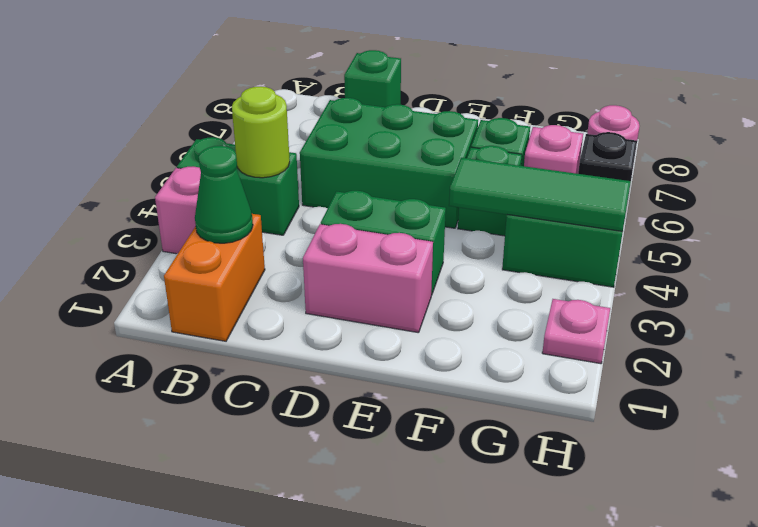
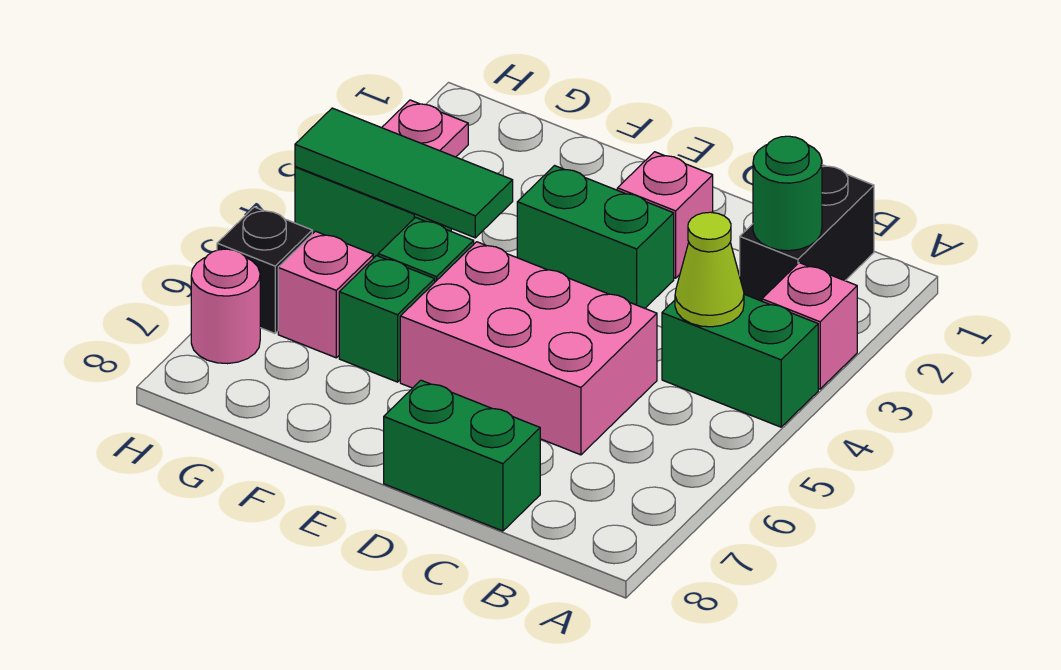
orange brick B1:B2 level 1 -> black brick B1:B2 level 1
green cone B2 level 2 -> green round brick B2 level 2
lime round brick B4 level 2 -> lime cone B4 level 2
green brick C5:E6 level 1 -> pink brick C5:E6 level 1
green brick C8 level 1 -> green brick C8:D8 level 1
pink brick D2:E2 level 1 -> pink brick D2 level 1

